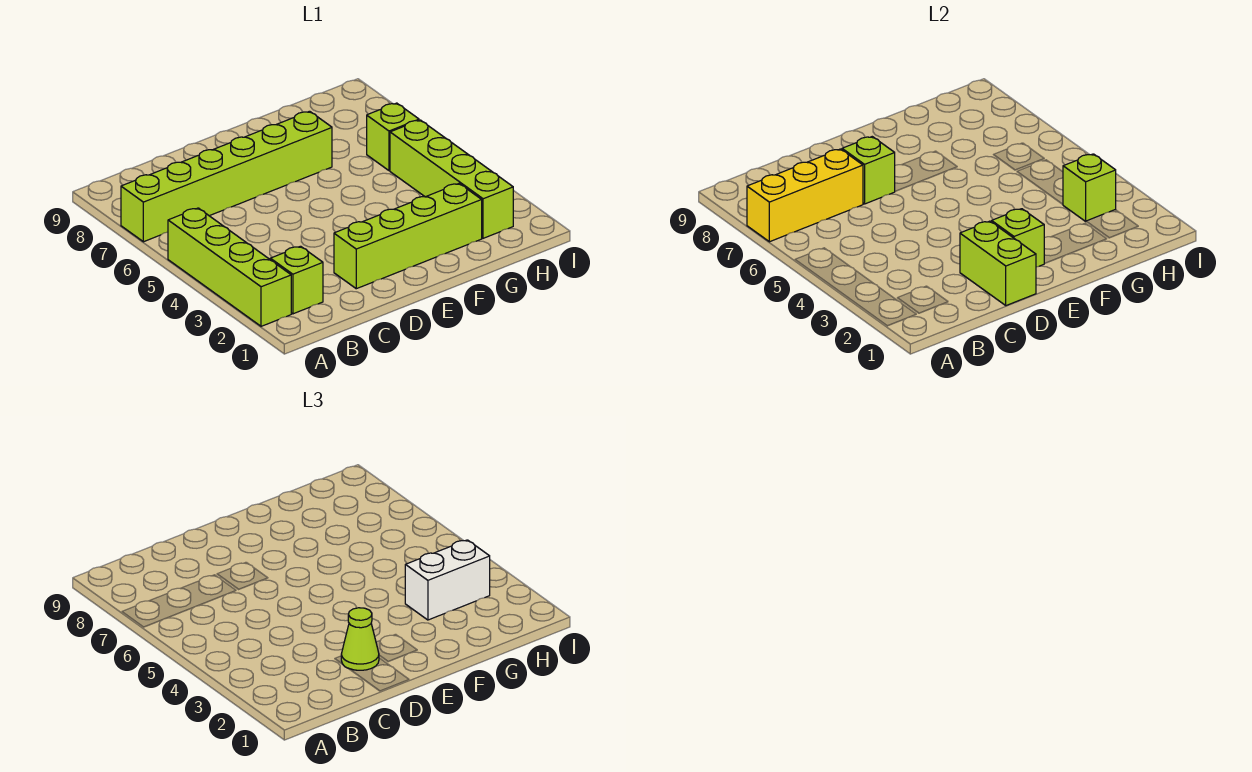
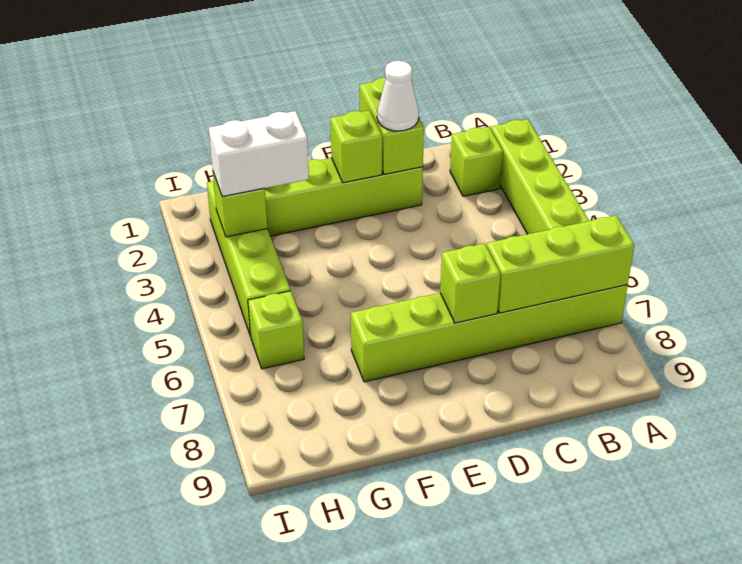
yellow brick A7:C7 level 2 -> lime brick A7:C7 level 2
lime cone D2 level 3 -> white cone D2 level 3

